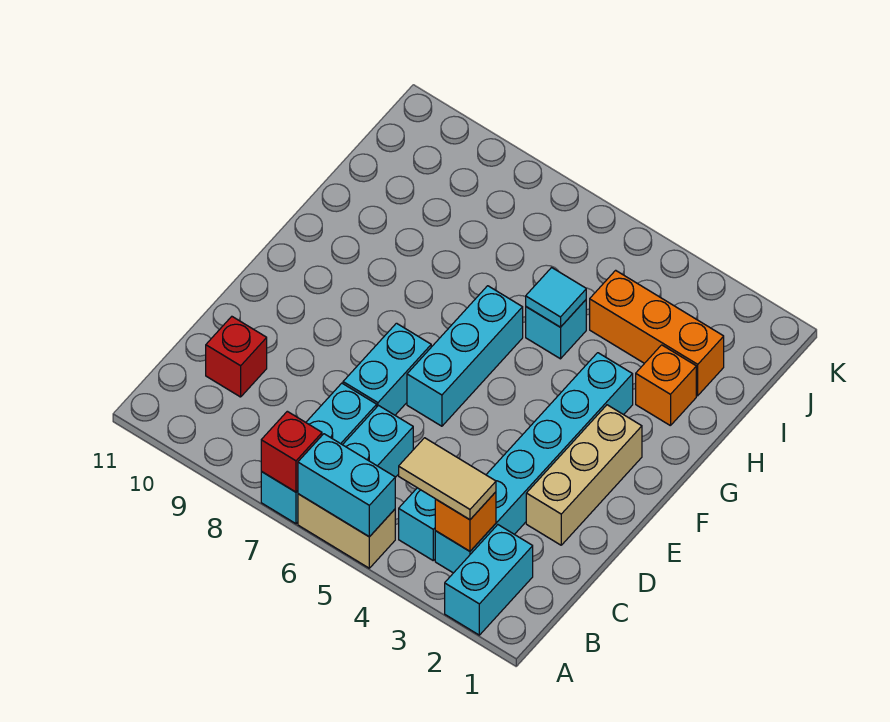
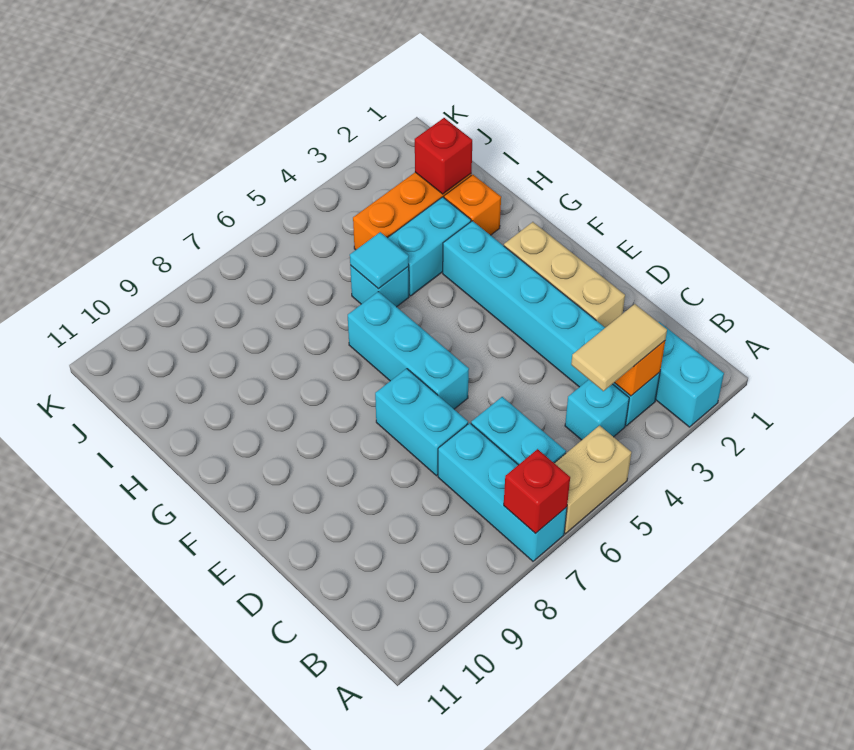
cyan brick A5:A6 level 2 -> cyan brick H3:H4 level 1
red brick C10 level 1 -> red brick I2 level 2

